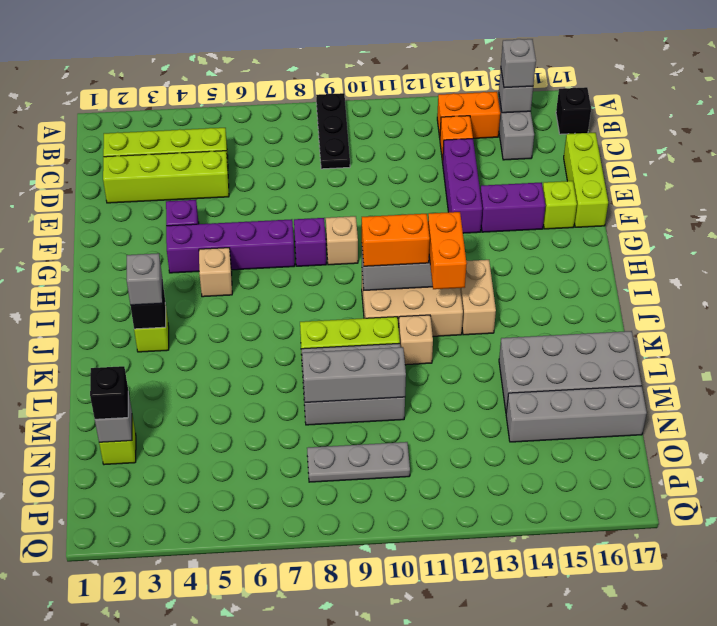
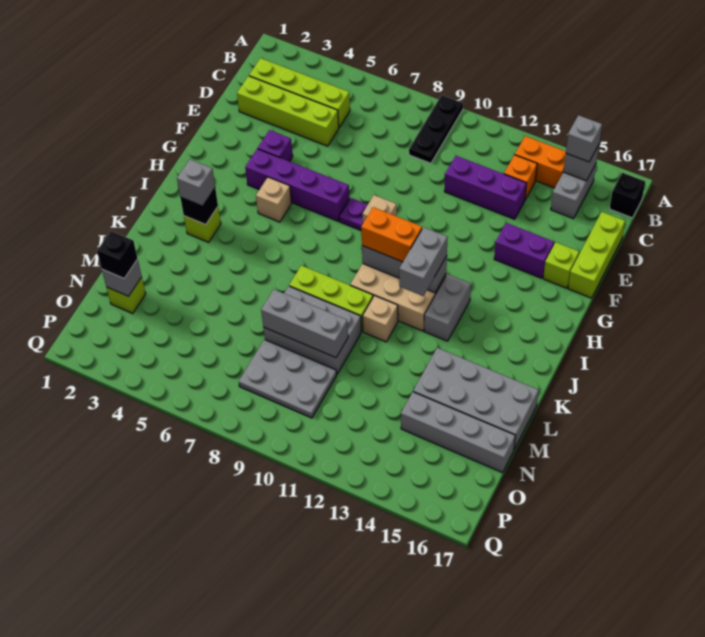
purple brick D13:F13 level 1 -> purple brick D11:D13 level 1
purple brick G8 level 1 -> purple plate G8 level 1
orange brick I12:J12 level 3 -> grey brick I12:J12 level 3
tan brick I13:J13 level 1 -> grey brick I13:J13 level 1
grey plate O8:O10 level 1 -> grey plate N8:O10 level 1

